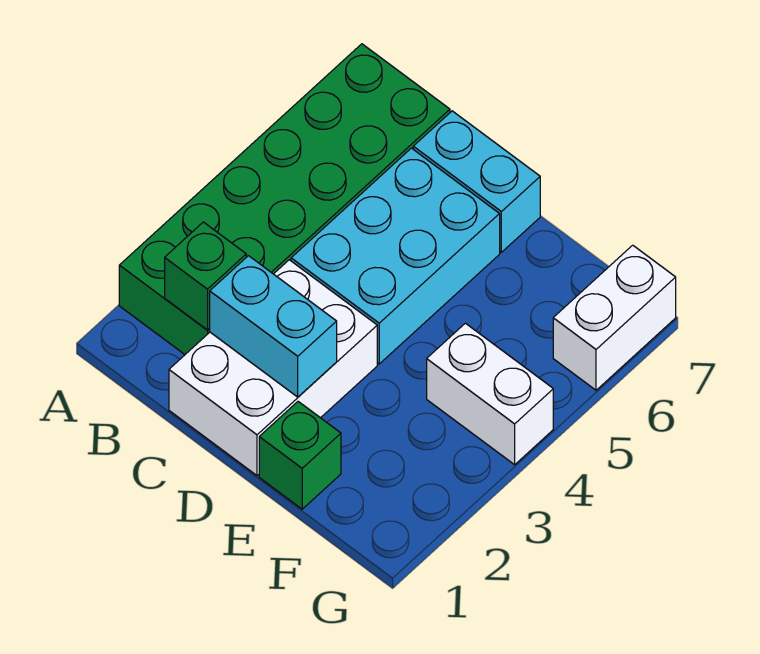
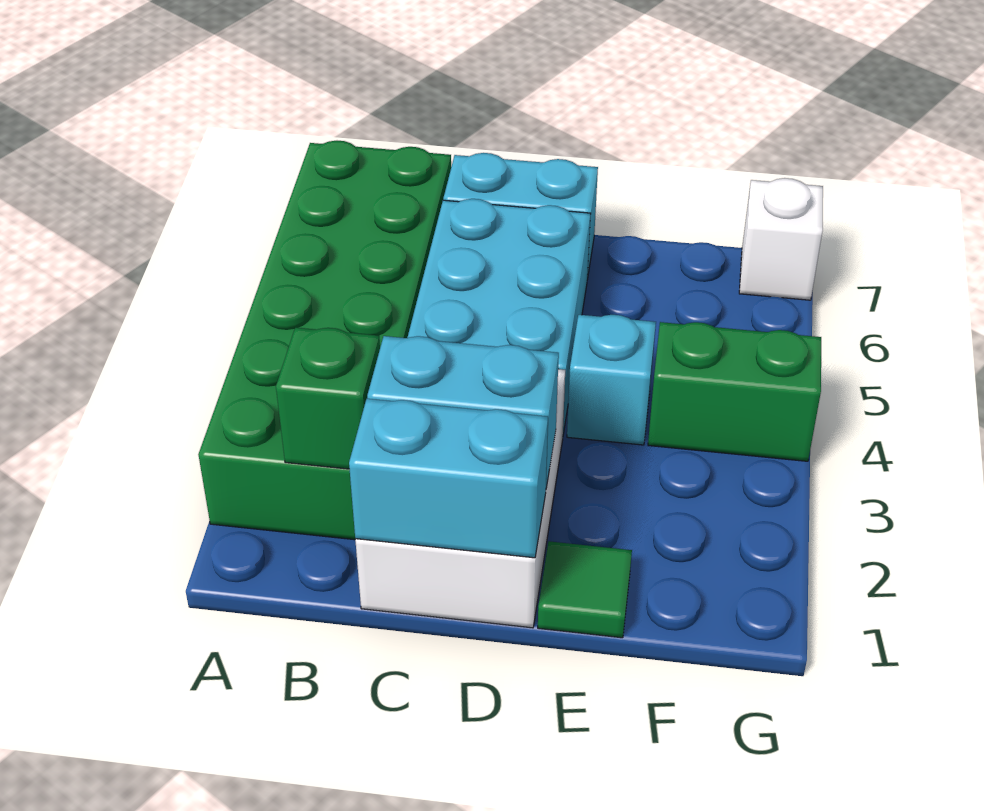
none -> cyan brick C1:D1 level 2
green brick E1 level 1 -> green tile E1 level 1
none -> cyan brick E4 level 1
white brick F4:G4 level 1 -> green brick F4:G4 level 1
white brick G6:G7 level 1 -> white brick G7 level 1

